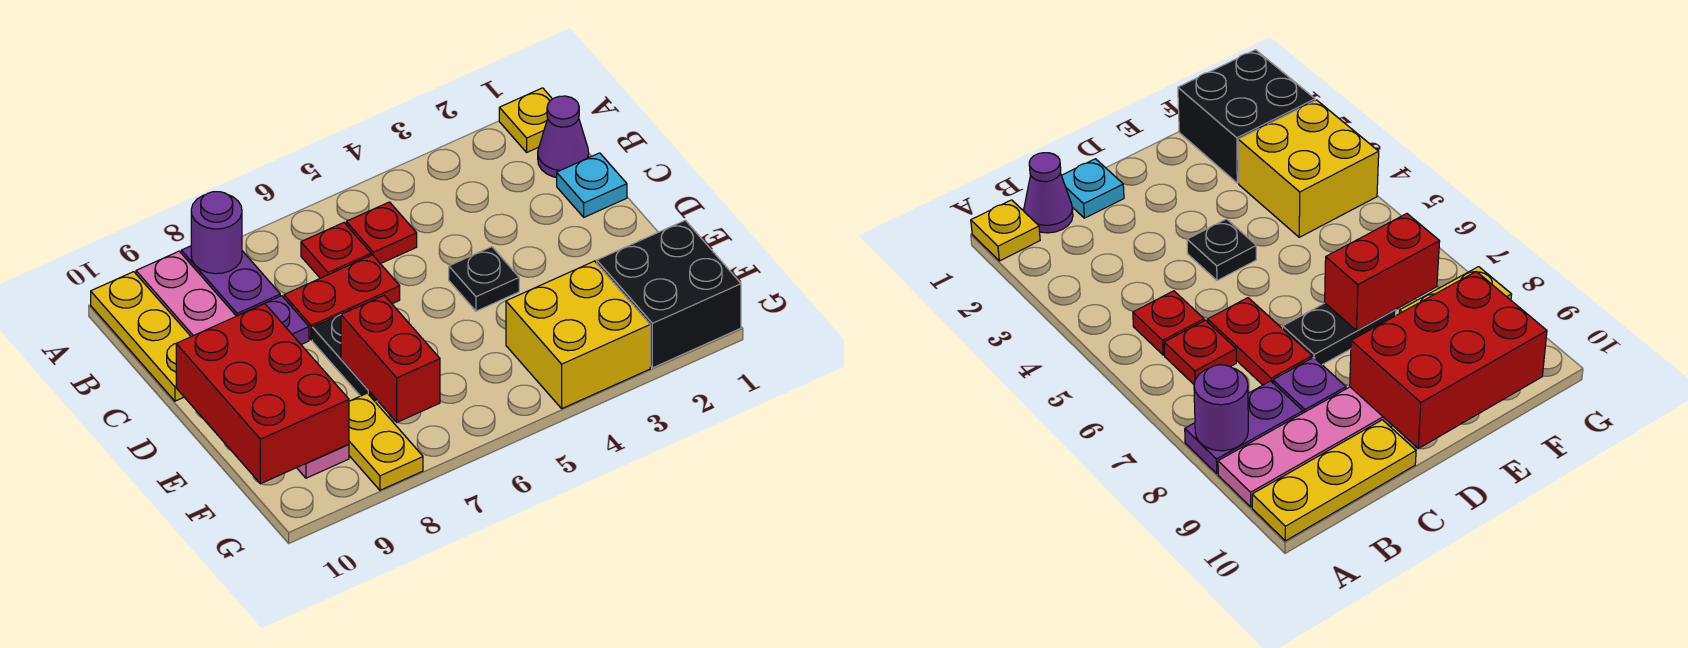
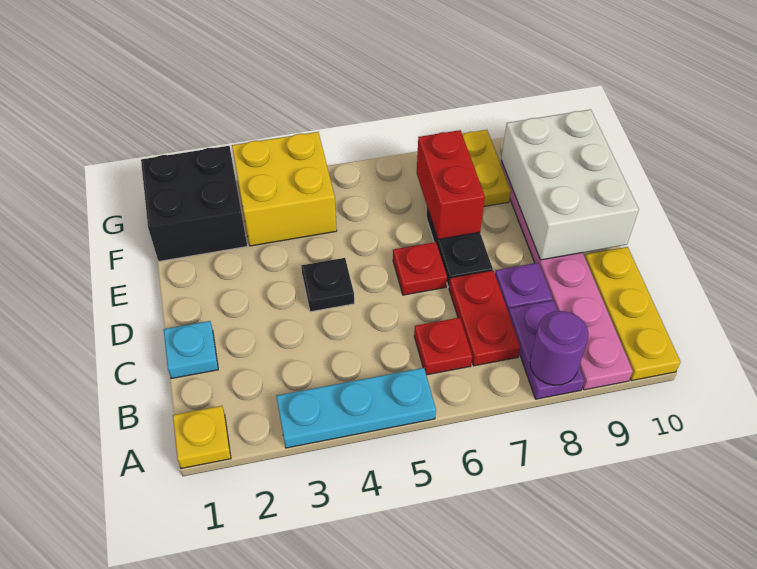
none -> cyan plate A3:A5 level 1
purple cone B1 level 1 -> none
red plate B5 level 1 -> red plate D6 level 1
red plate C6:C7 level 1 -> red plate B7:C7 level 1
red brick D9:F10 level 2 -> white brick D9:F10 level 2

